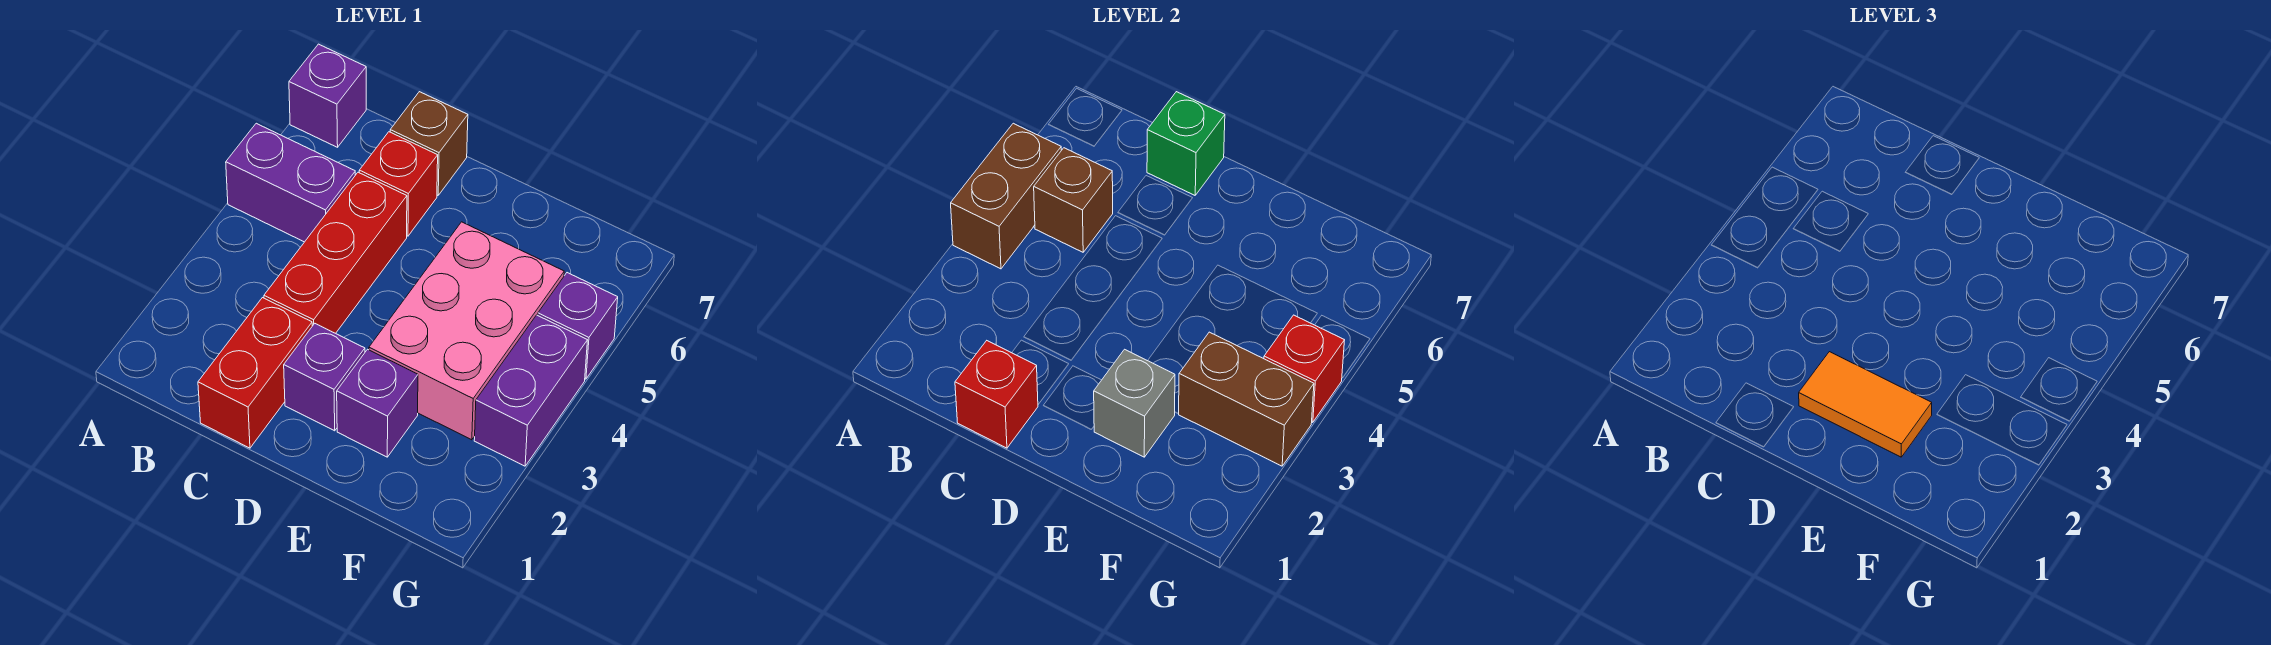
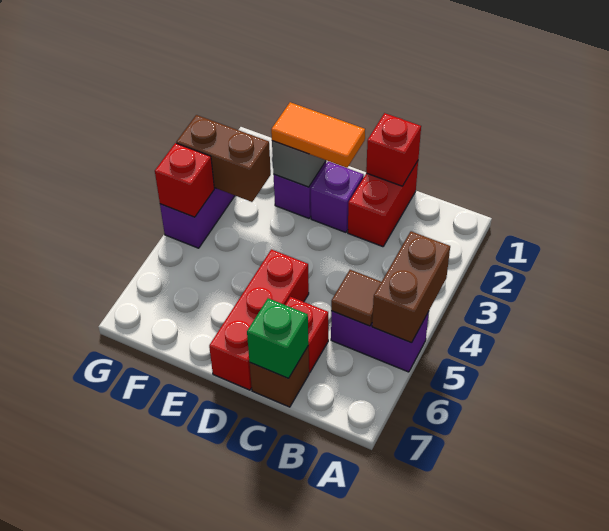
purple brick A7 level 1 -> none
brown brick B5 level 2 -> brown tile B5 level 2
red brick C3:C5 level 1 -> red brick D5:D7 level 1
pink brick E3:F5 level 1 -> none
purple brick G5 level 1 -> none

